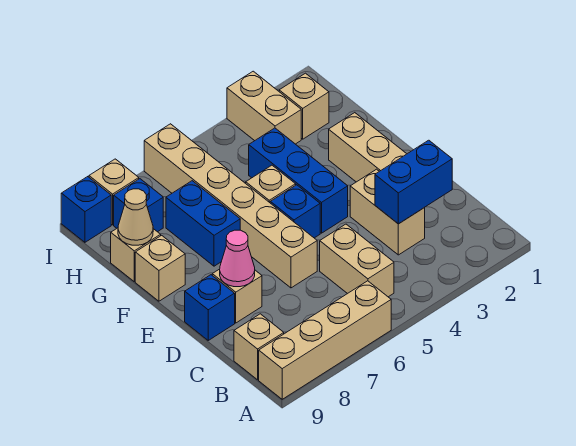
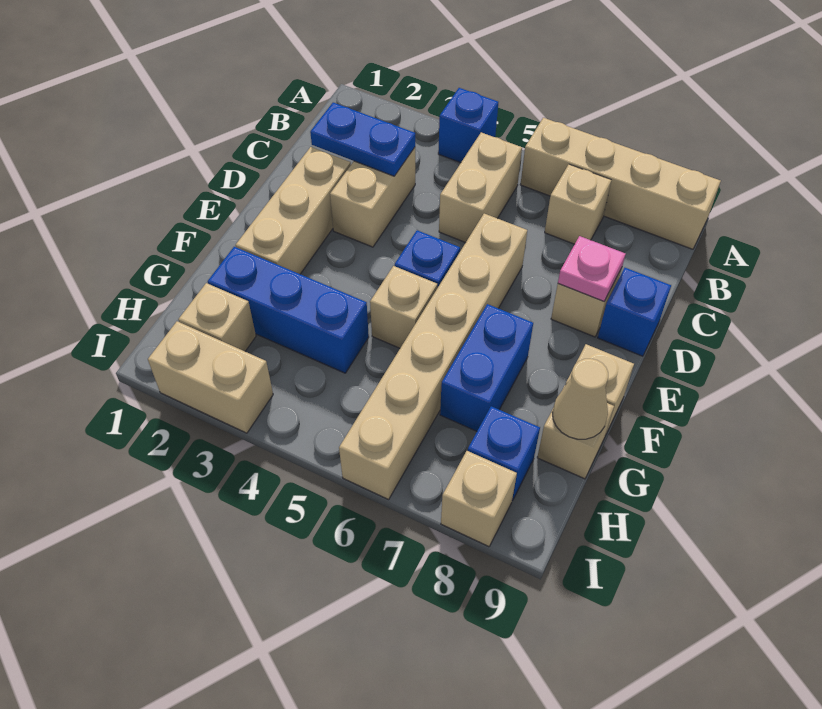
tan brick B9 level 1 -> tan brick B7 level 1
blue brick C2:C3 level 2 -> blue plate C2:C3 level 2
pink cone D8 level 2 -> pink plate D8 level 2
blue brick E4:G4 level 1 -> blue brick G2:G4 level 1
tan brick H3:I3 level 1 -> tan brick I2:I3 level 1
blue brick I9 level 1 -> blue brick A4 level 1

